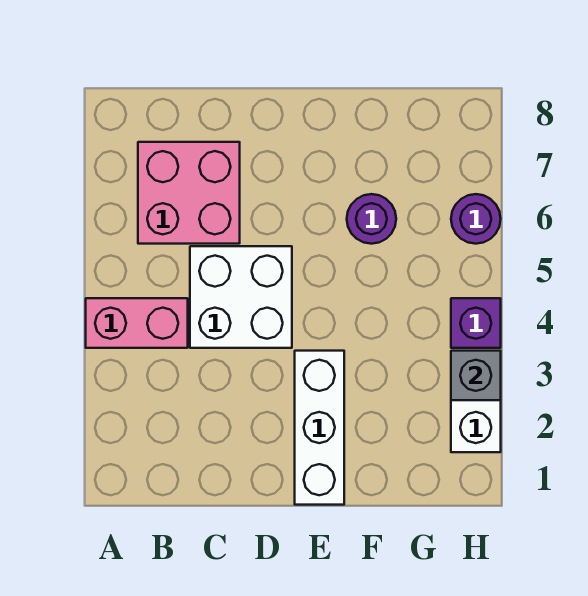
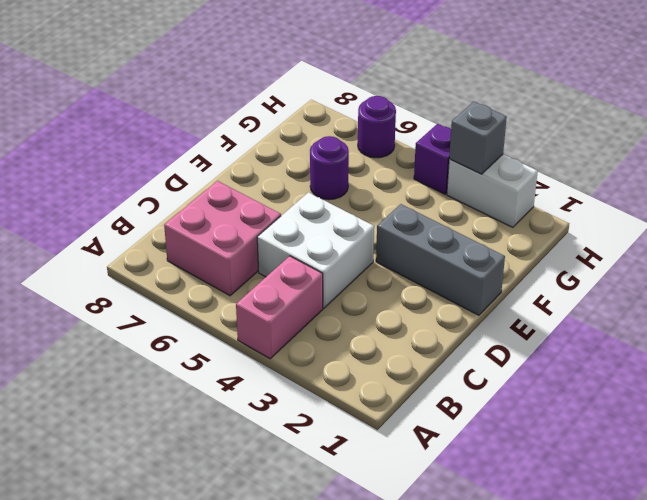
white brick E1:E3 level 1 -> grey brick E1:E3 level 1

